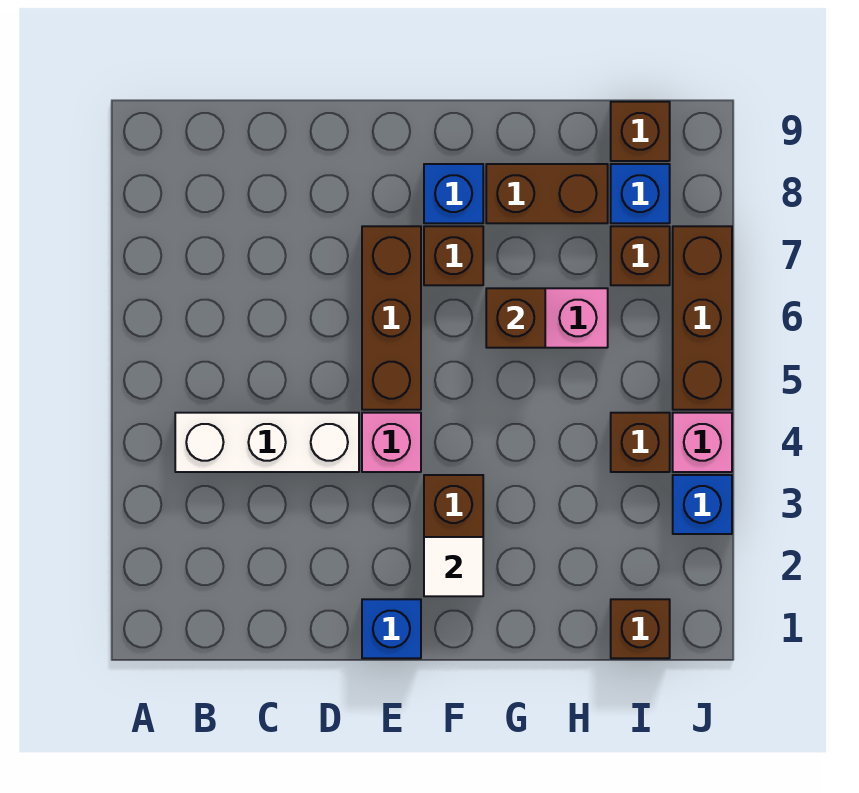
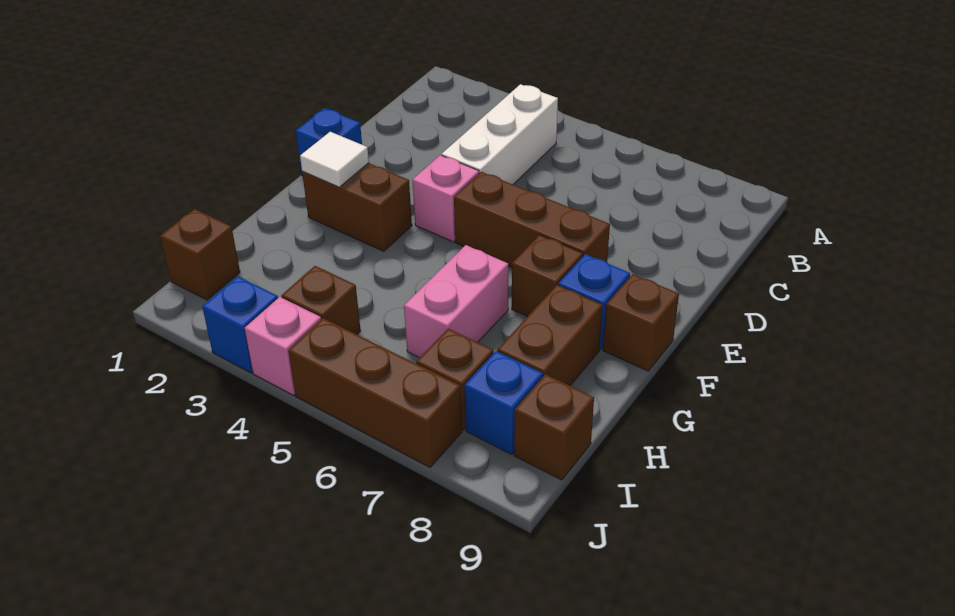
brown brick G6 level 2 -> brown brick F9 level 1

